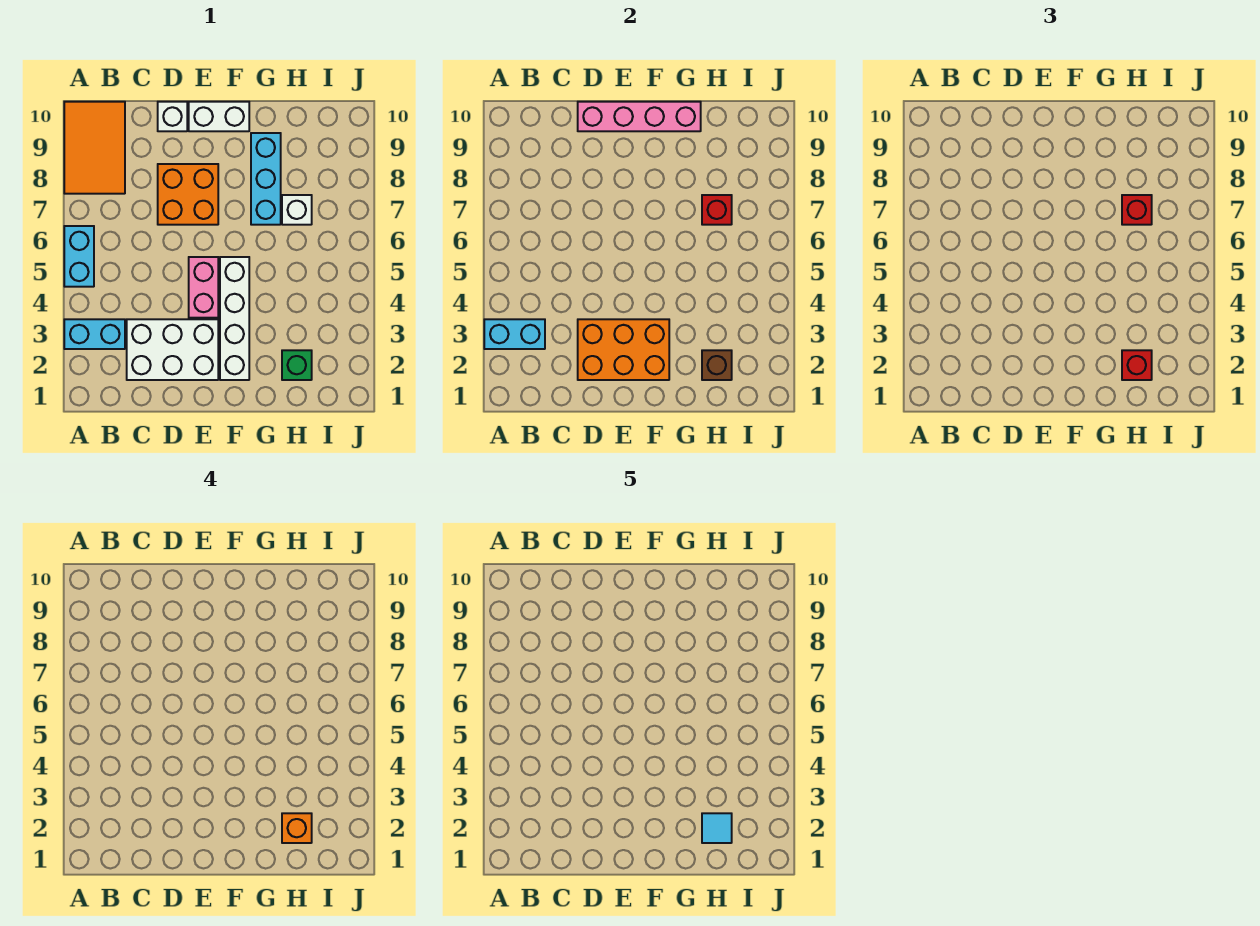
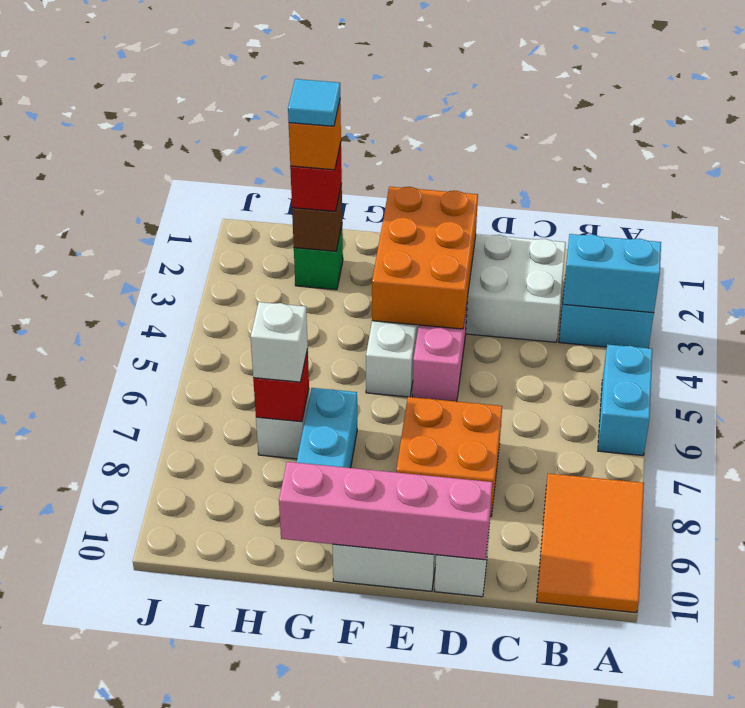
orange brick D2:F3 level 2 -> orange brick E2:F4 level 2
red brick H7 level 3 -> white brick H7 level 3

